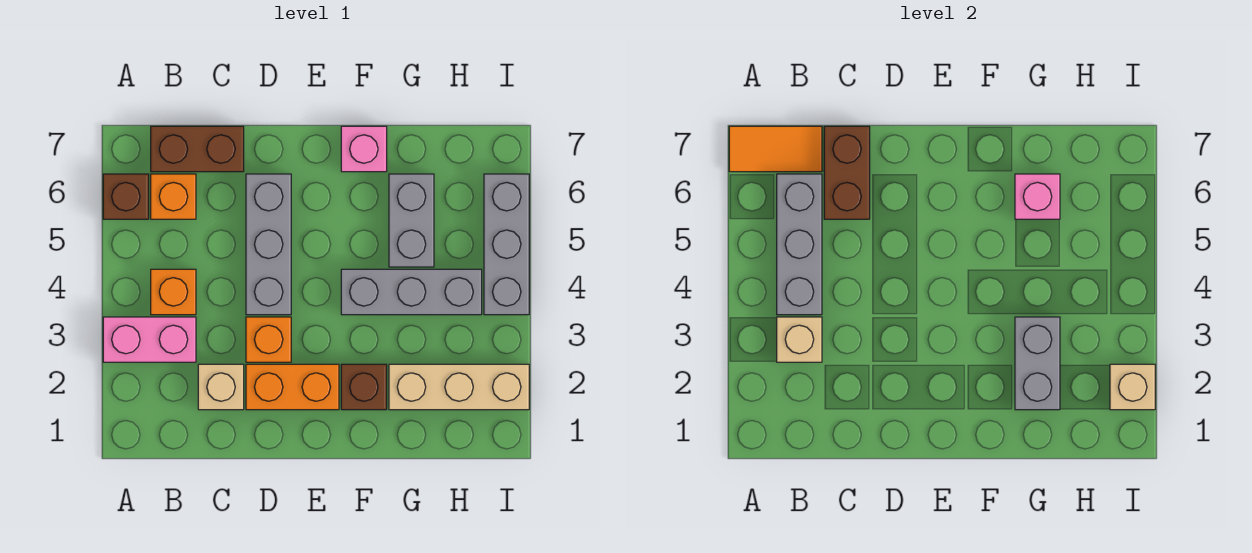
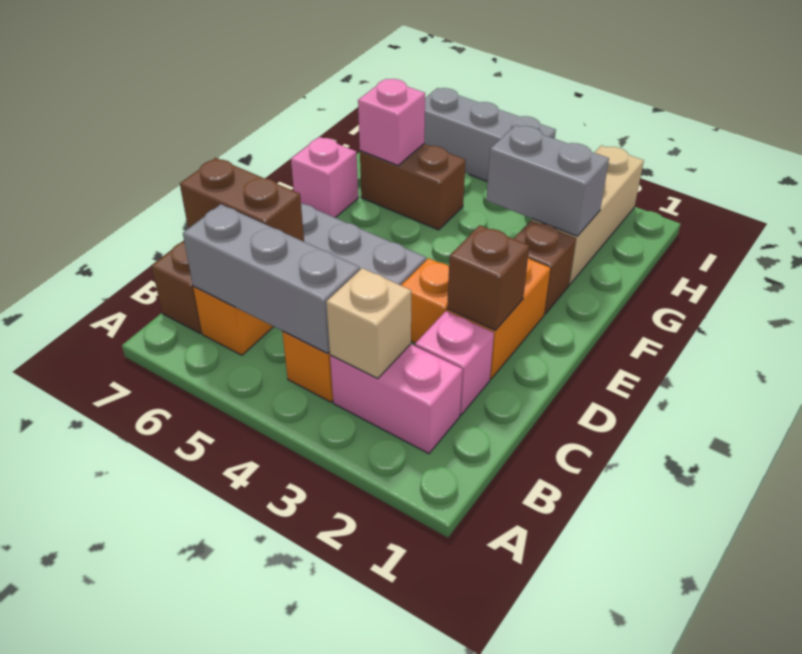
pink brick A3:B3 level 1 -> pink brick B2:B3 level 1
brown brick A6 level 1 -> brown brick D2 level 2
orange tile A7:B7 level 2 -> none
tan brick C2 level 1 -> pink brick C2 level 1
grey brick F4:H4 level 1 -> none
grey brick G5:G6 level 1 -> brown brick G5:G6 level 1
tan brick I2 level 2 -> none

